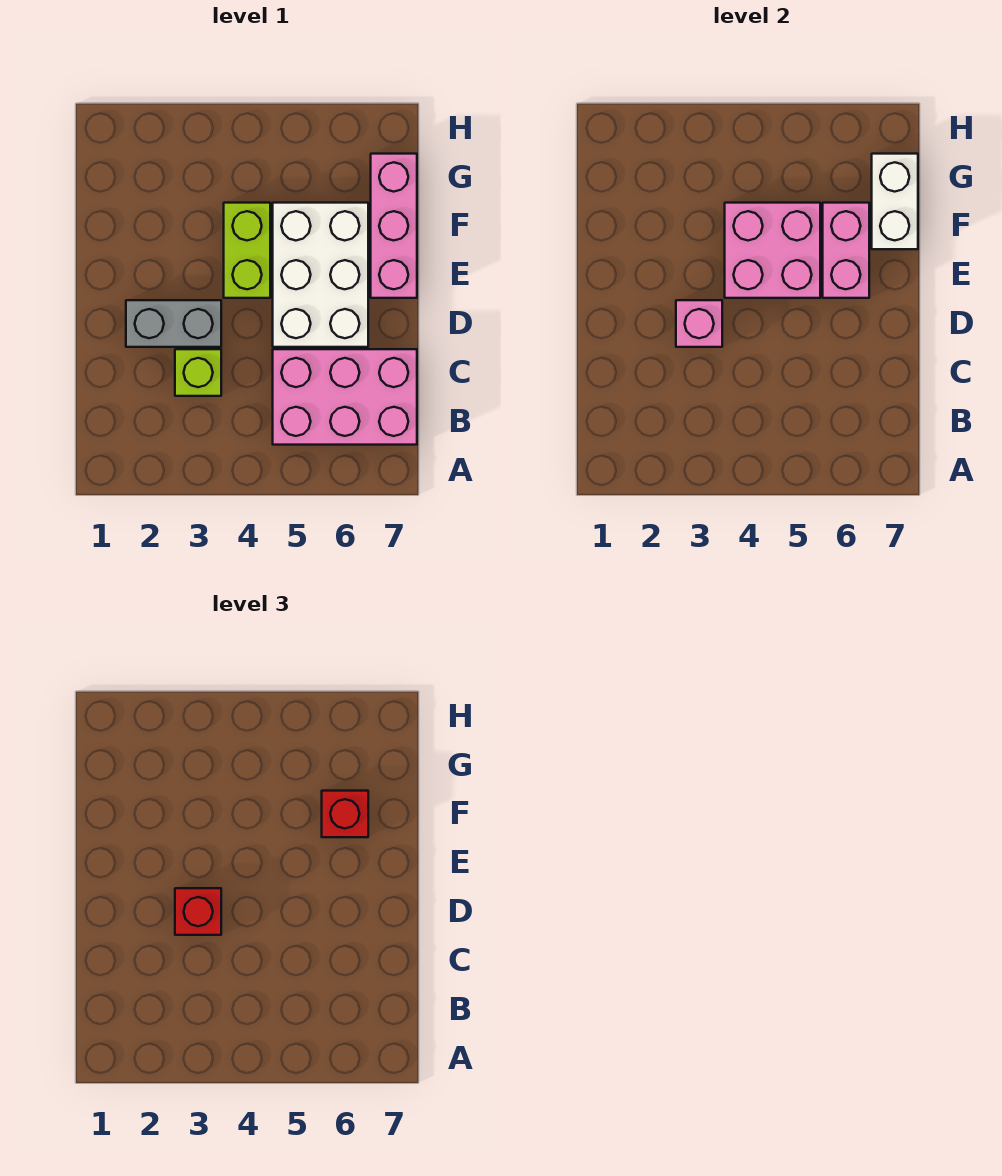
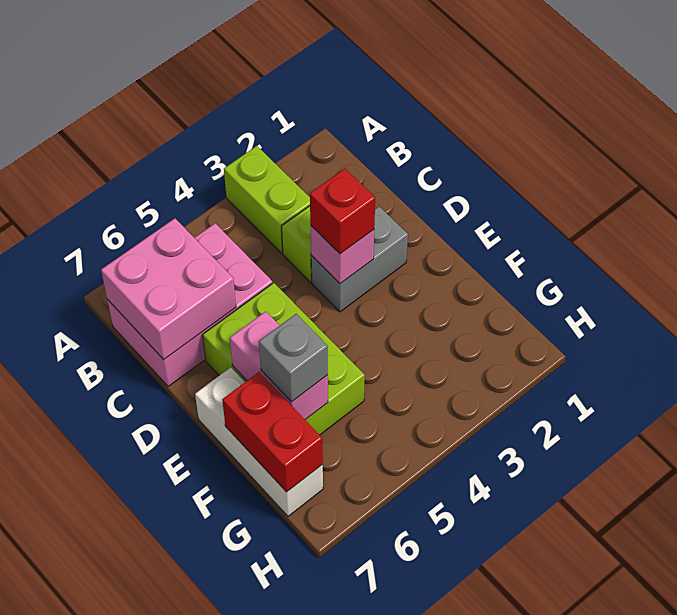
white brick D5:F6 level 1 -> lime brick D5:F6 level 1
lime brick E4:F4 level 1 -> lime brick A3:B3 level 1
pink brick E4:F5 level 2 -> pink brick B6:C7 level 2
pink brick E7:G7 level 1 -> white brick E7:G7 level 1
red brick F6 level 3 -> grey brick F6 level 3
white brick F7:G7 level 2 -> red brick F7:G7 level 2

